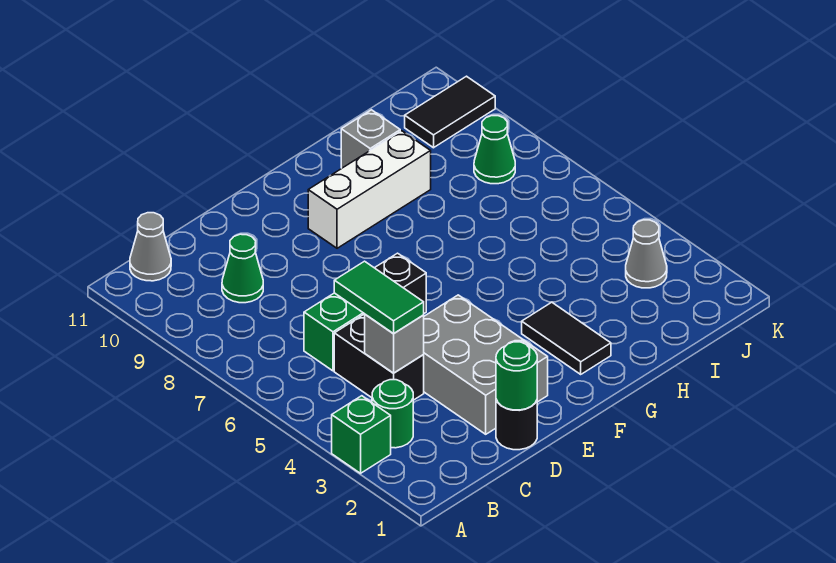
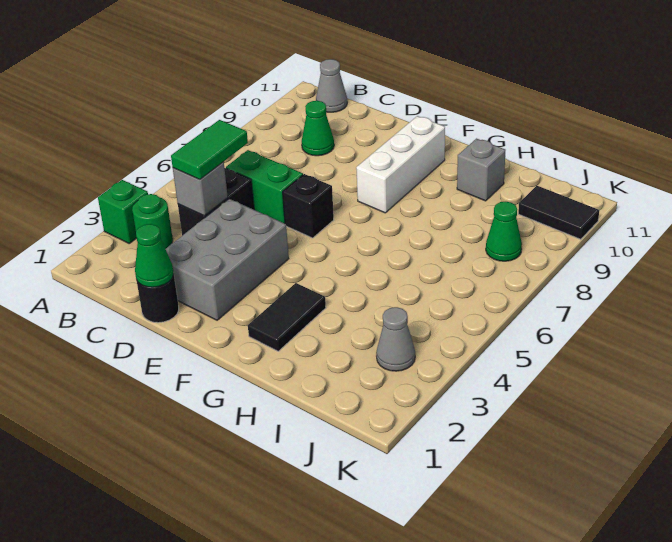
green round brick D1 level 2 -> green cone D1 level 2
white brick F9:H9 level 1 -> white brick F8:F10 level 1

